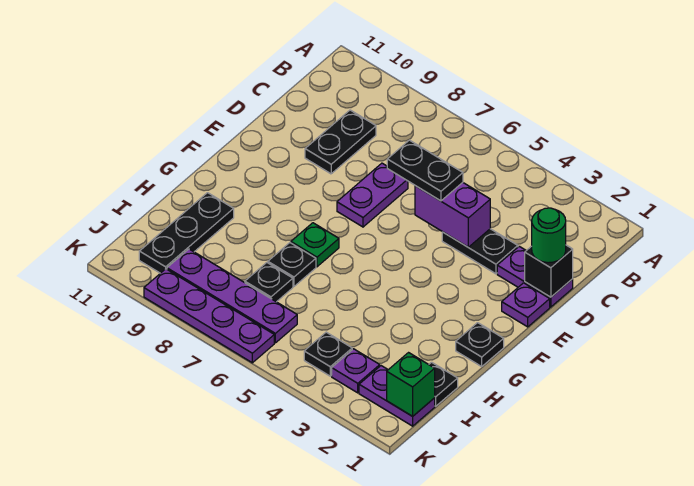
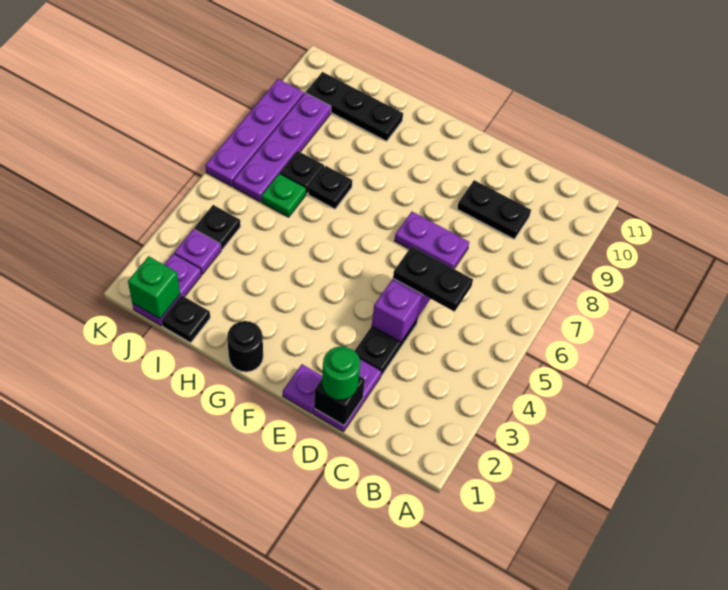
black plate D5:D6 level 3 -> black plate C5:D5 level 3
black plate G1 level 1 -> black round brick G1 level 1
green plate G7 level 1 -> green plate I6 level 1

